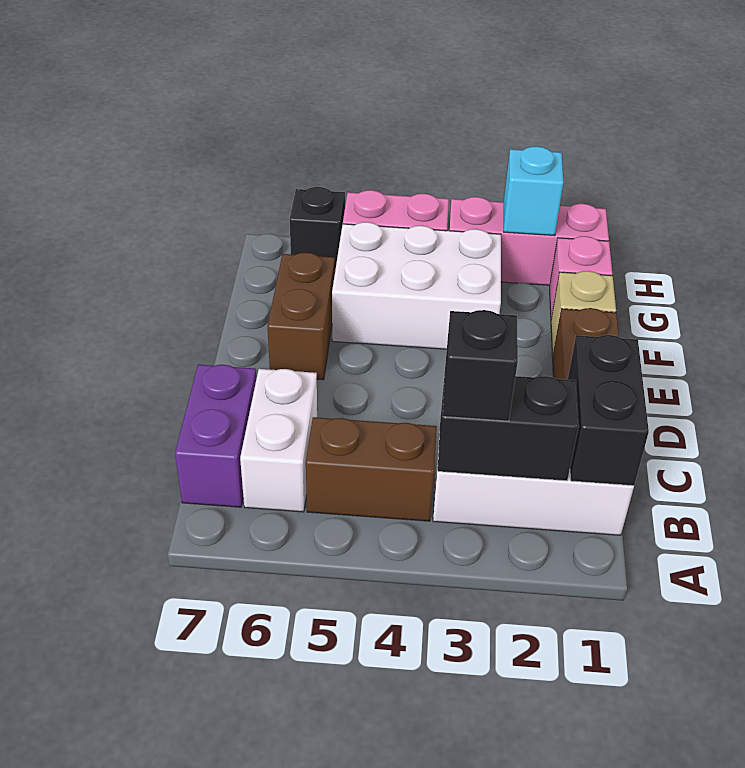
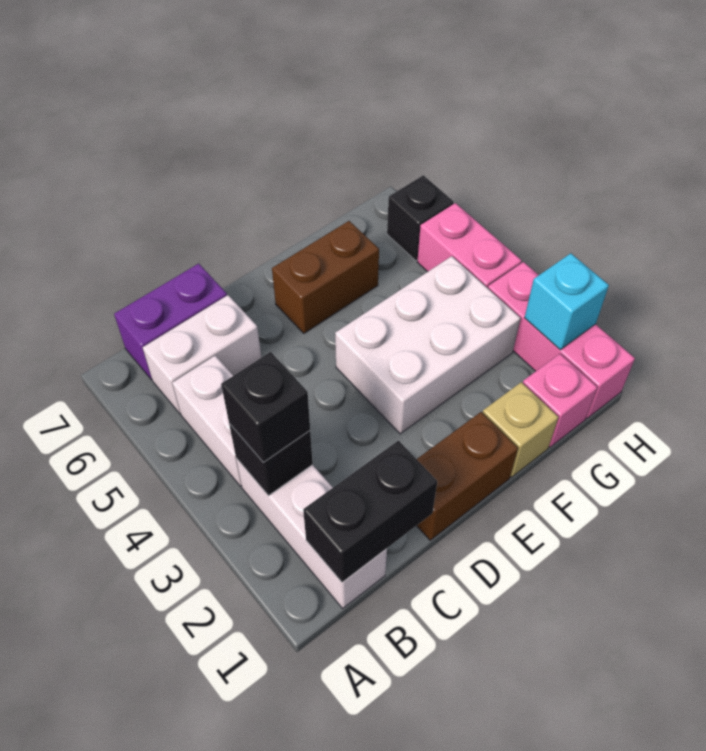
black brick B2:B3 level 2 -> black brick B3 level 2
brown brick B4:B5 level 1 -> white brick B4:B5 level 1
white brick F3:G5 level 1 -> white brick E3:G4 level 1

